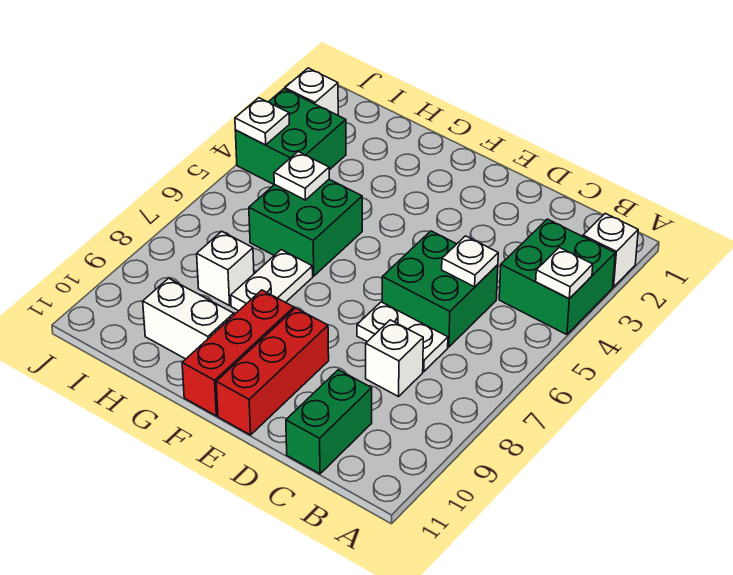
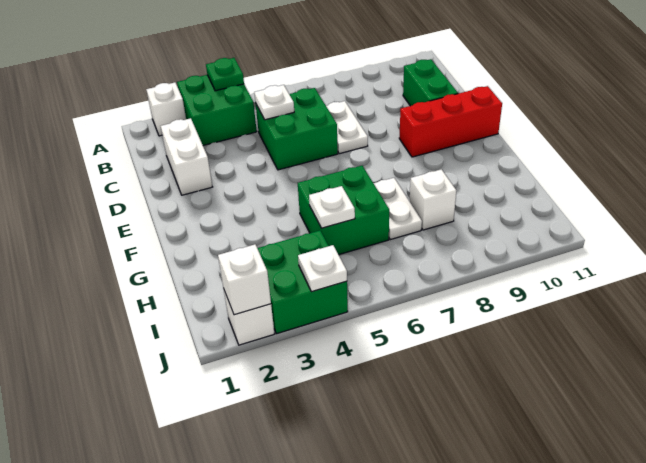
white plate A4 level 2 -> green plate A4 level 2
white brick C8 level 1 -> white brick J2 level 2
green brick C10:C11 level 1 -> green brick C10:D10 level 1
red brick F9:F11 level 1 -> none
white plate G7:G8 level 1 -> white plate G7:H7 level 1
white brick G10:H10 level 1 -> white brick C2:D2 level 1

